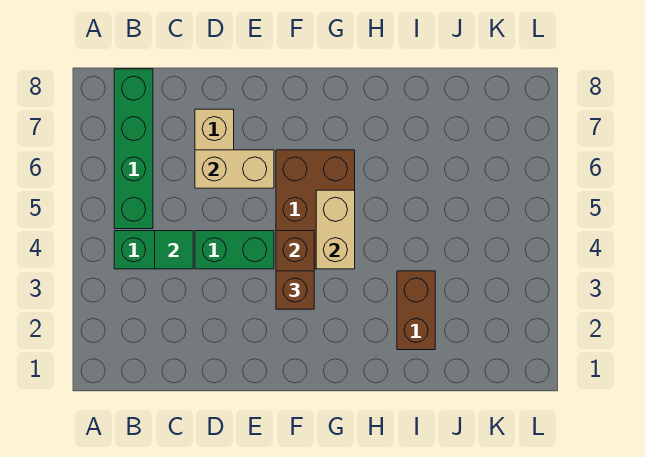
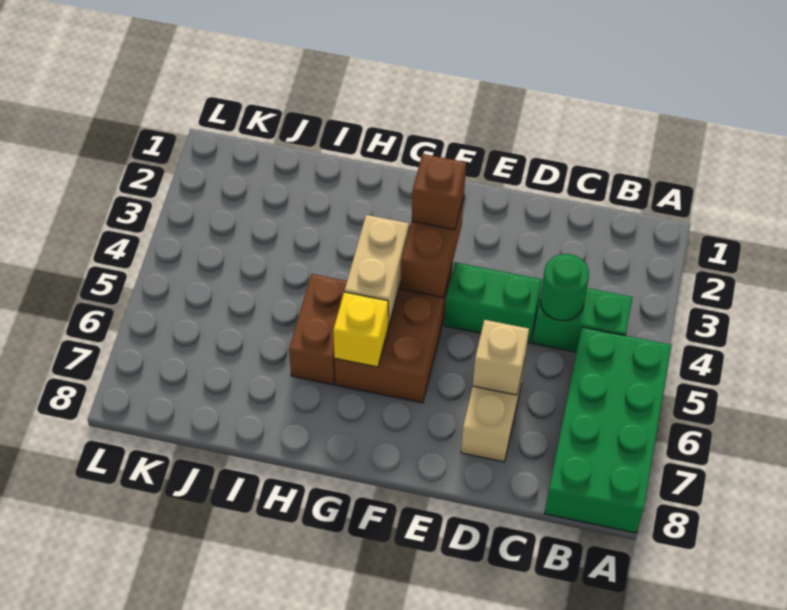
green brick B5:B8 level 1 -> green brick A5:B8 level 1
green tile C4 level 2 -> green round brick C4 level 2
tan brick D6:E6 level 2 -> tan brick D6 level 2
none -> yellow brick G6 level 2
brown brick I2:I3 level 1 -> brown brick H5:H6 level 1

